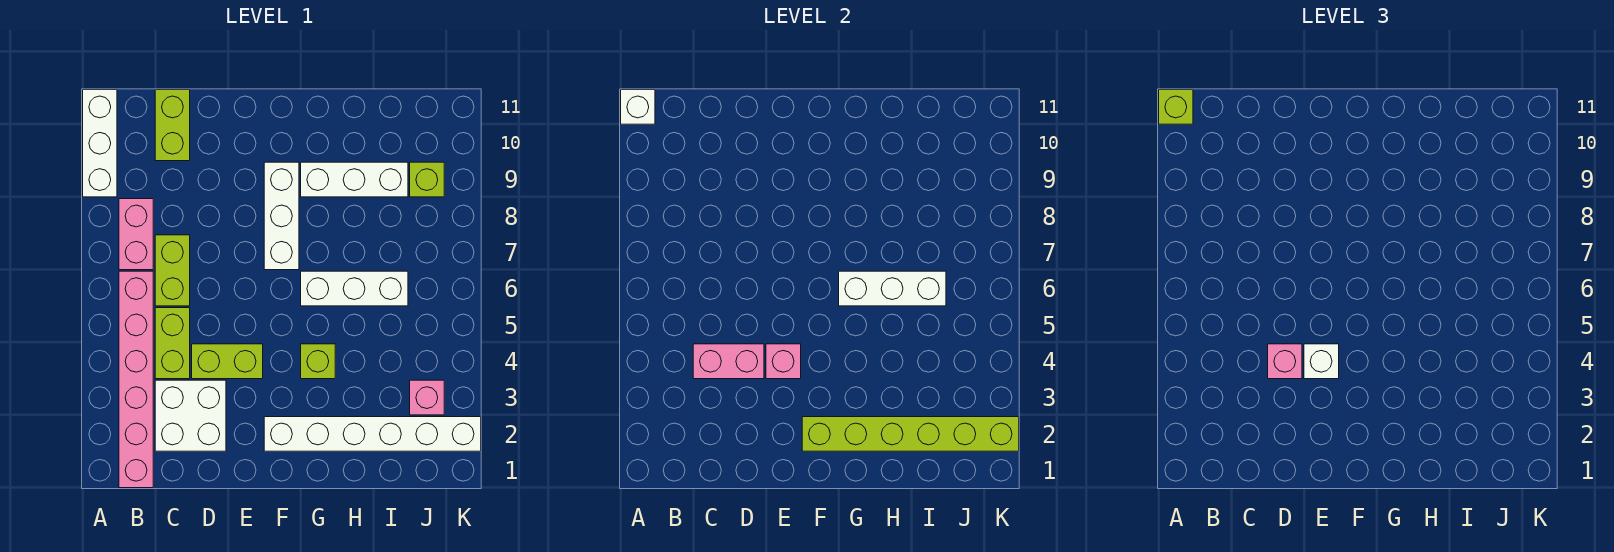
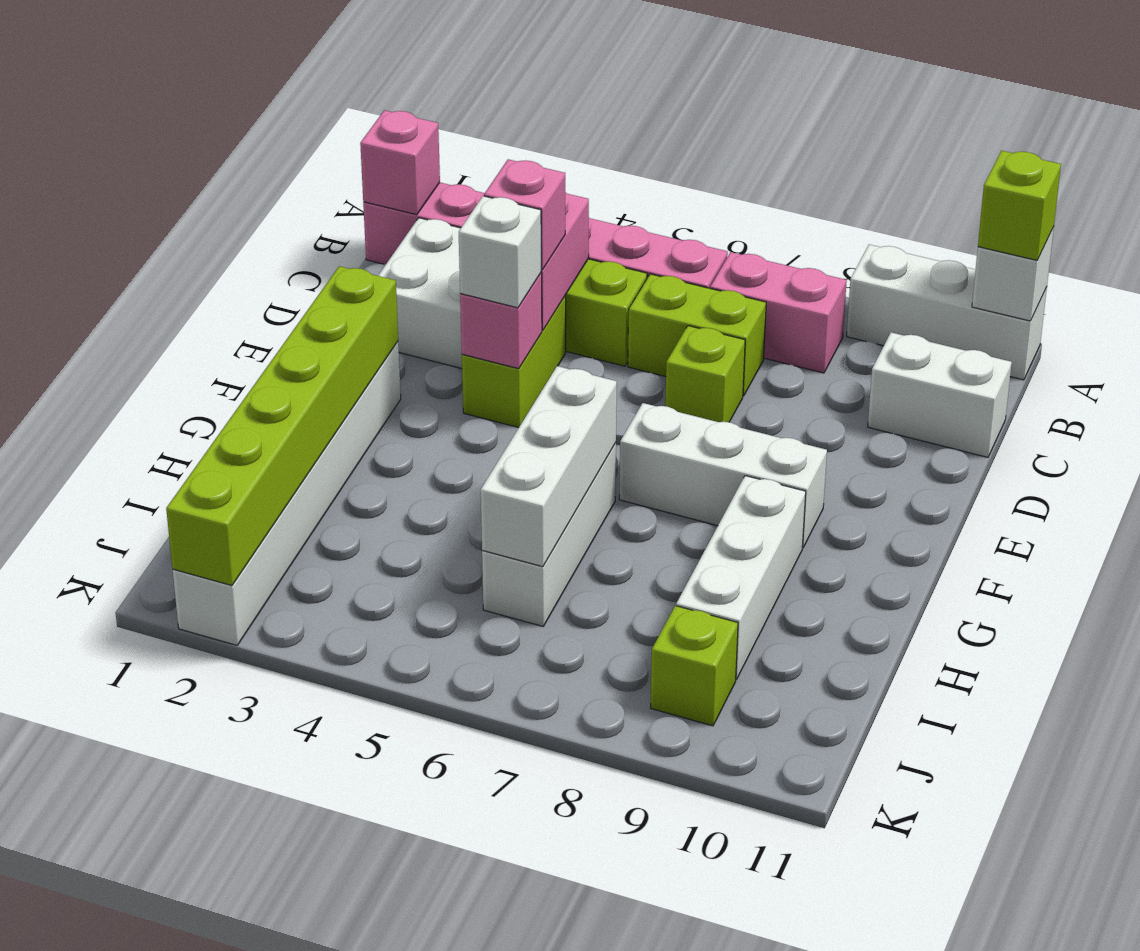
lime brick C10:C11 level 1 -> white brick C10:C11 level 1
lime brick G4 level 1 -> lime brick D7 level 1
pink brick J3 level 1 -> pink brick B1 level 2

